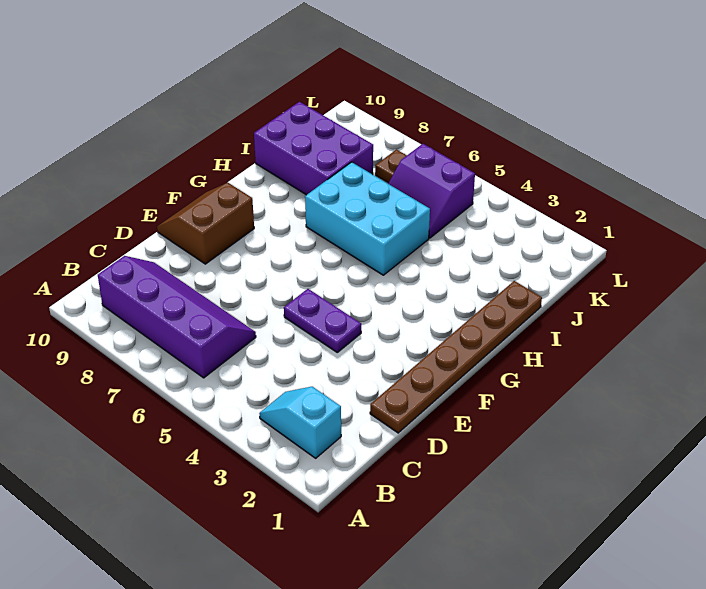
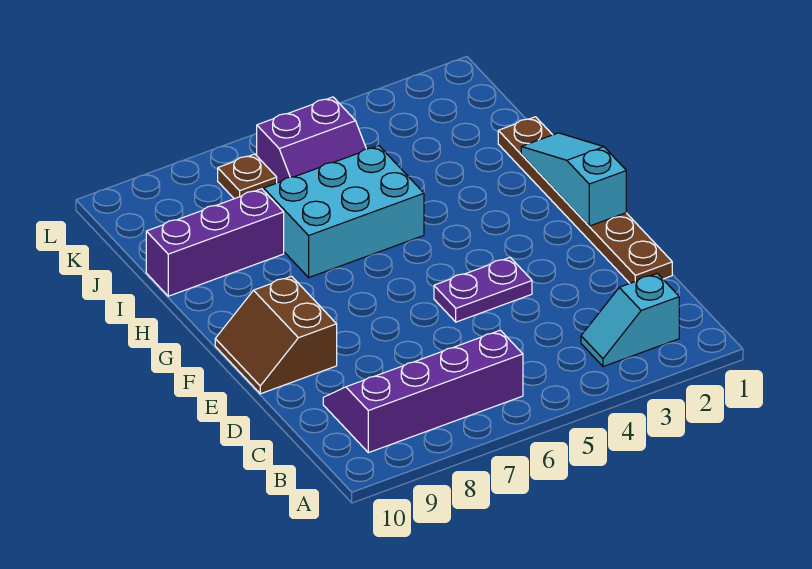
none -> cyan slope F1:H1 level 2 top F
purple brick I8:J10 level 1 -> purple brick I8:I10 level 1

